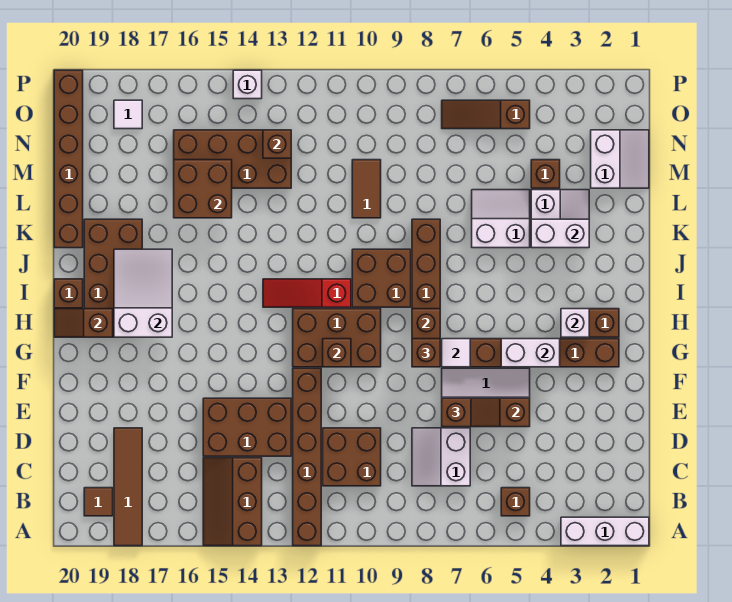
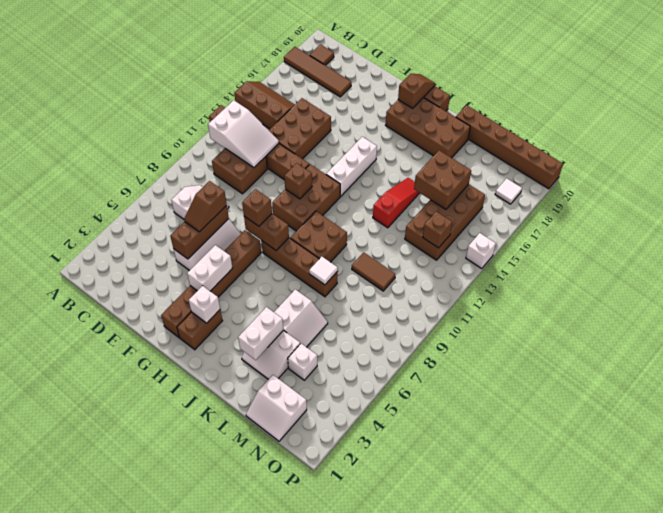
white brick A1:A3 level 1 -> white brick H13:H15 level 1
brown brick B5 level 1 -> none
white tile G7 level 2 -> white tile K8 level 2
white slope H17:J18 level 2 top H -> white slope B11:D12 level 2 top B
red slope I11:I13 level 1 top 11 -> red slope K13:K15 level 1 top 13
brown brick M4 level 1 -> white brick M4 level 1
brown slope O5:O7 level 1 top 5 -> none

